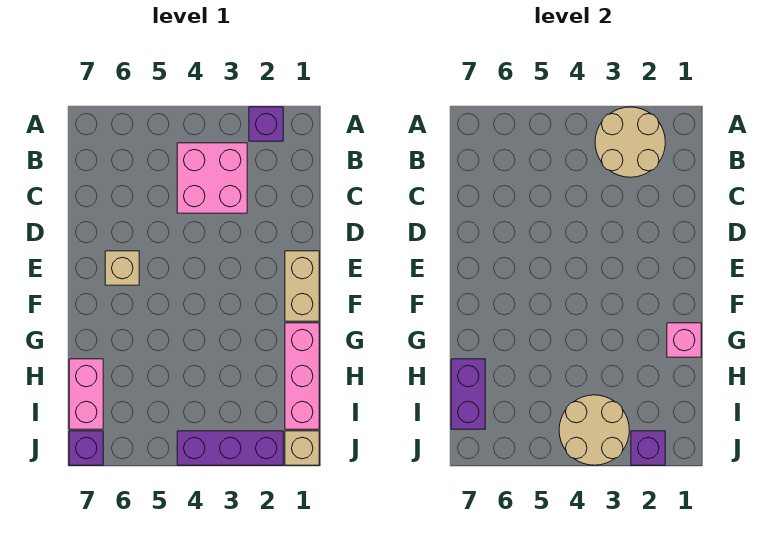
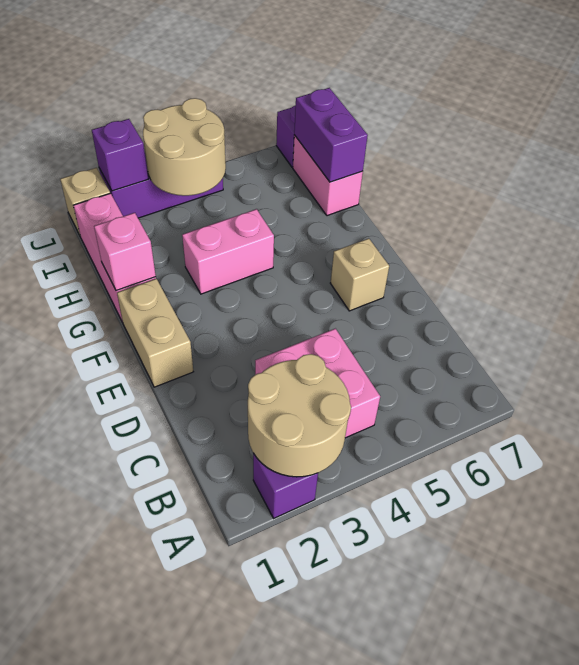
none -> pink brick G3:G4 level 1

